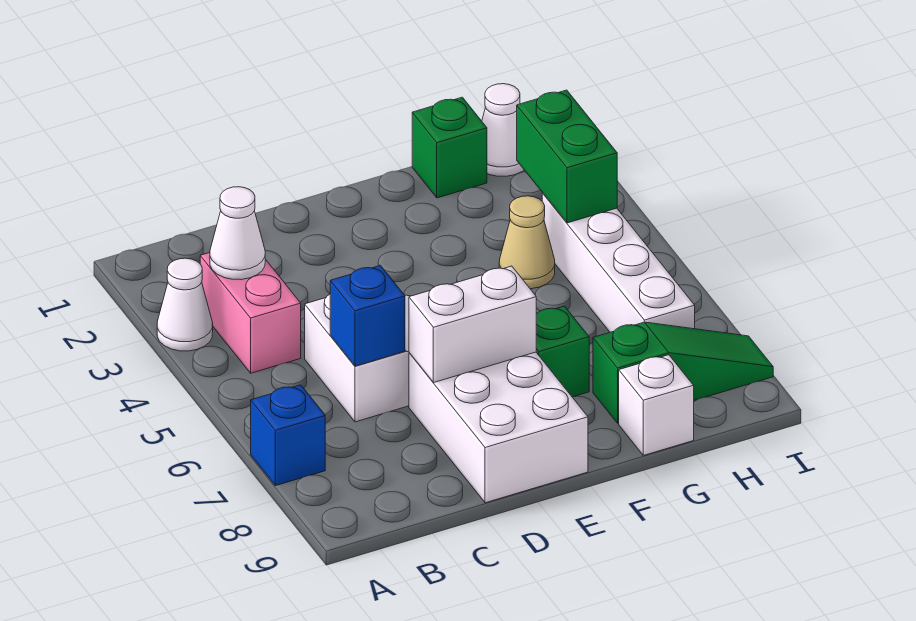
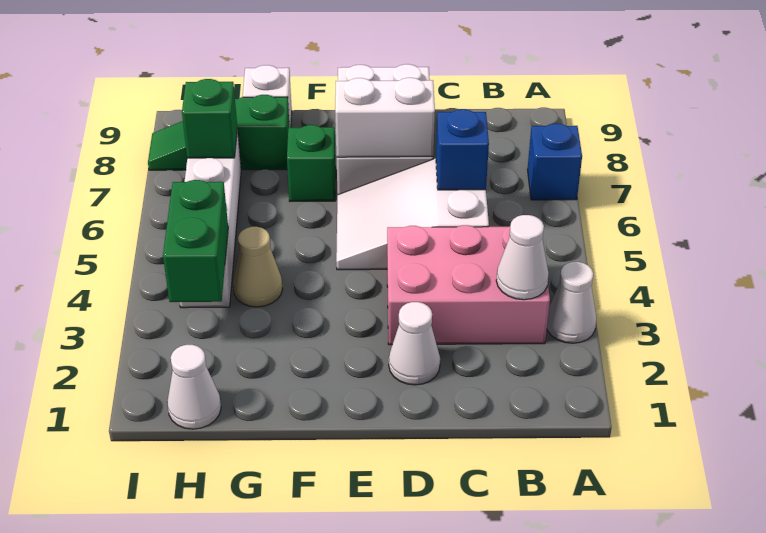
pink brick B3:B4 level 1 -> pink brick B3:D4 level 1
none -> white cone D2 level 1
green brick G1 level 1 -> green brick H7 level 2

